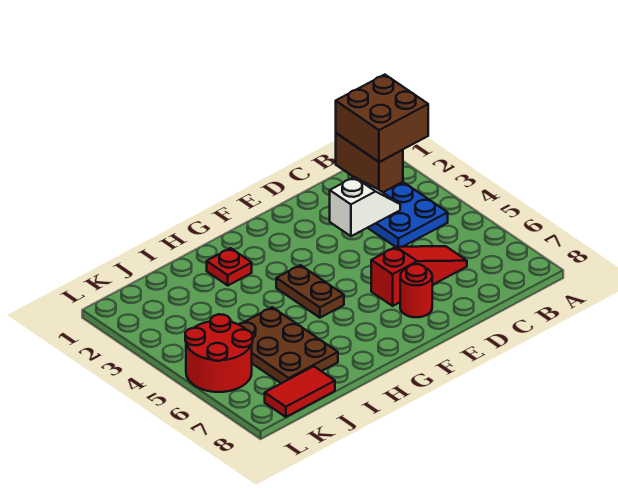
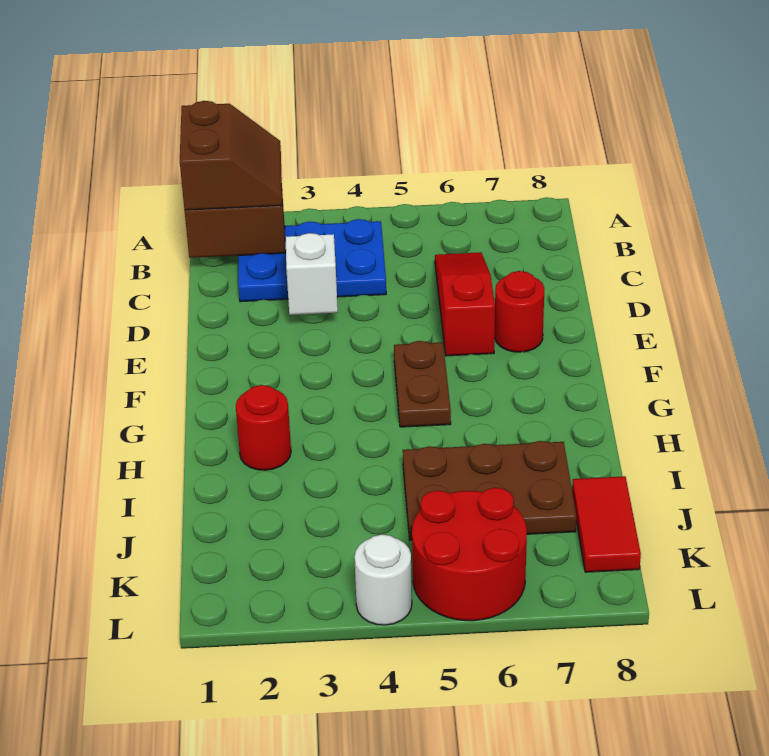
brown brick A1:B2 level 3 -> brown slope A1:B2 level 3 top 1
brown plate G4:G5 level 1 -> brown plate F5:G5 level 1
red plate H2 level 1 -> red round brick H2 level 1
none -> white round brick L4 level 1

